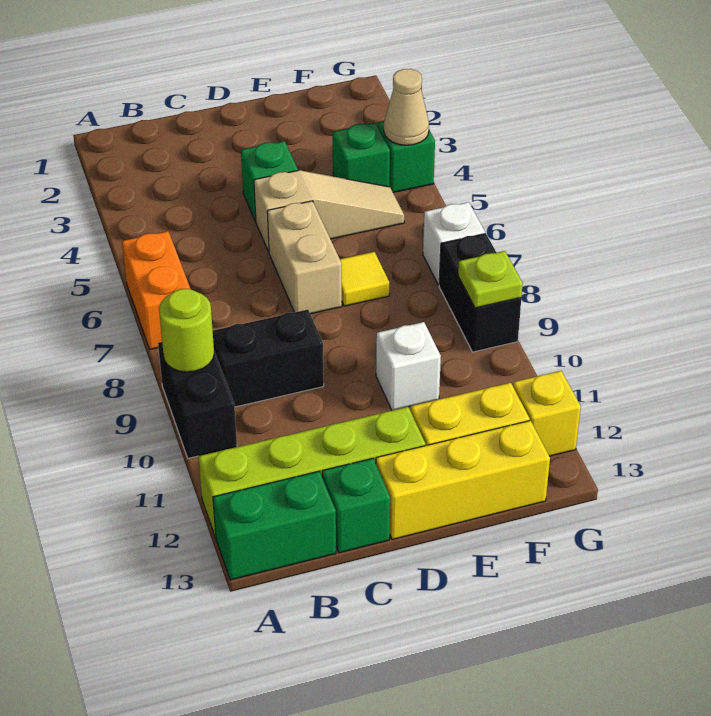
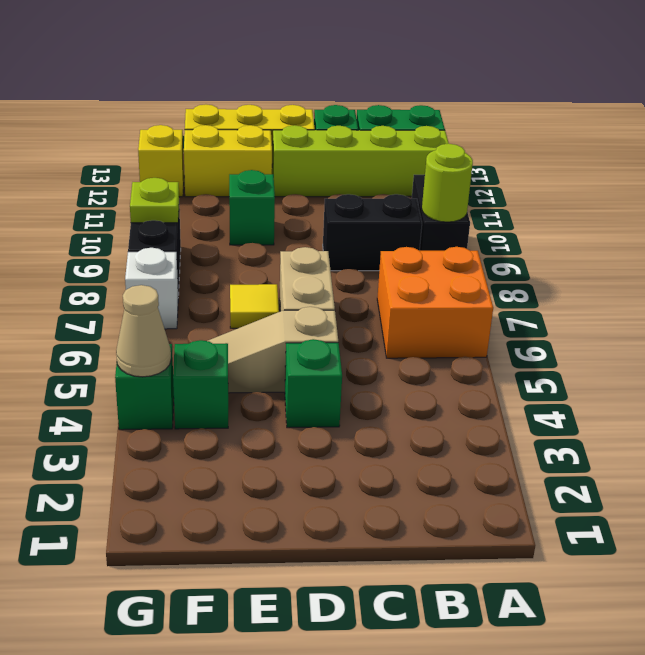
orange brick A6:A7 level 1 -> orange brick A6:B7 level 1
white brick E10 level 1 -> green brick E10 level 1

